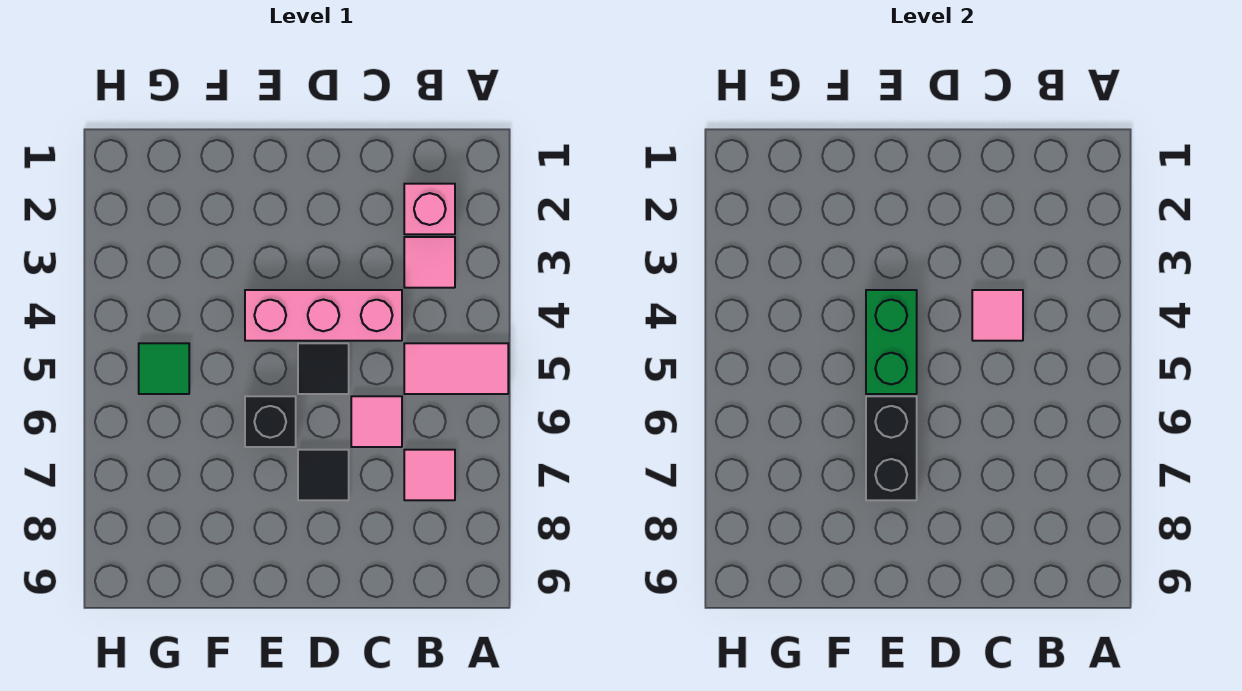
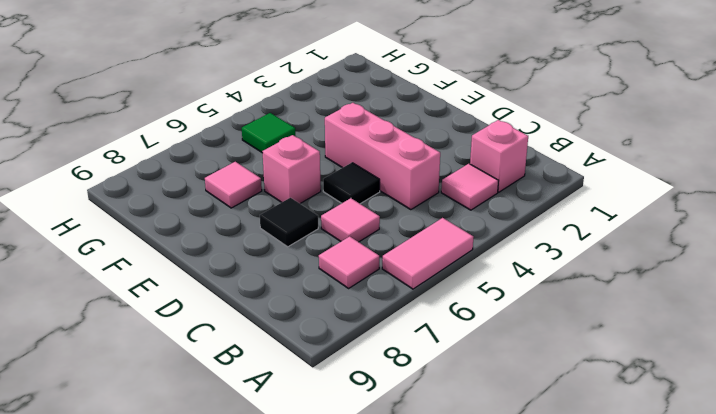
pink tile A5:B5 level 1 -> pink tile A5:A6 level 1
pink tile C4 level 2 -> pink tile F7 level 1
green brick E4:E5 level 2 -> none
black brick E6 level 1 -> pink brick E6 level 1
black brick E6:E7 level 2 -> none

